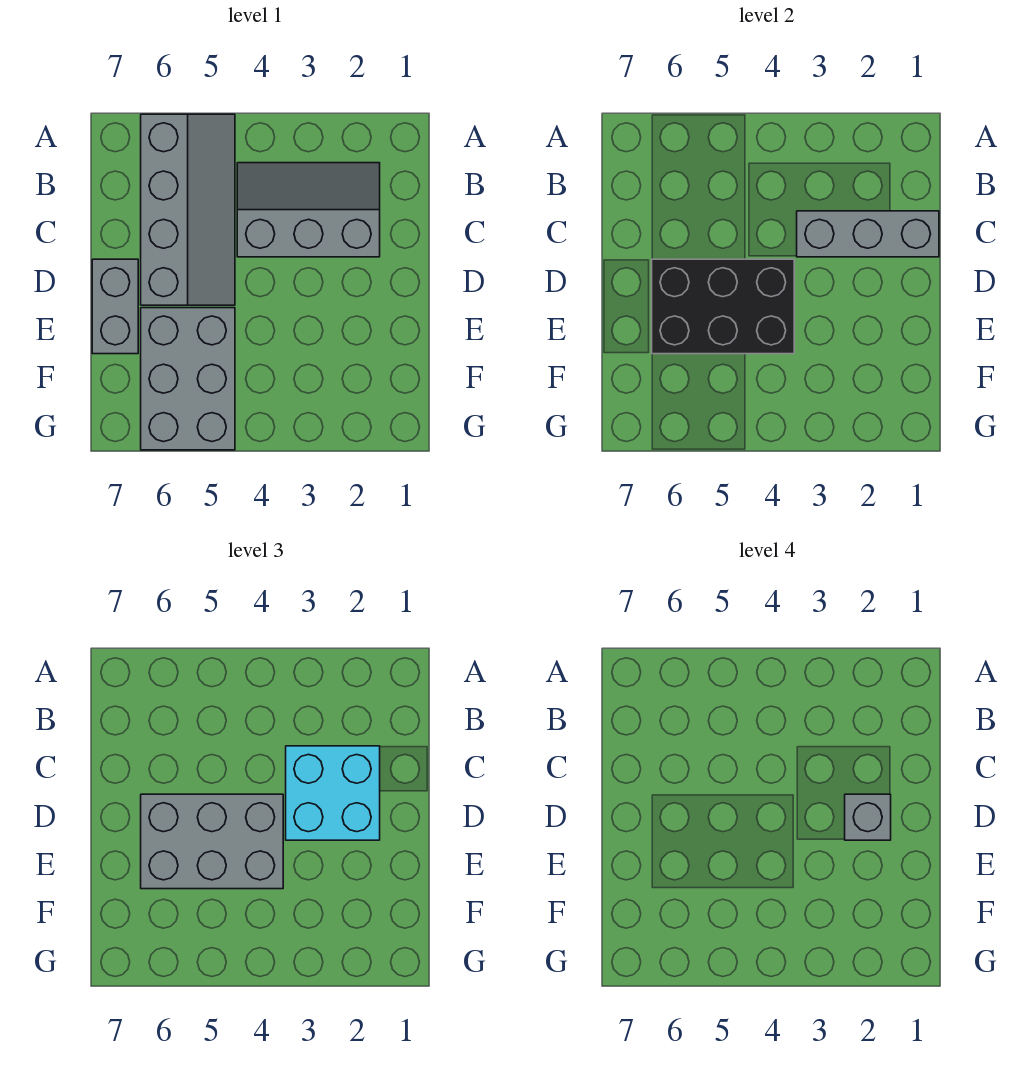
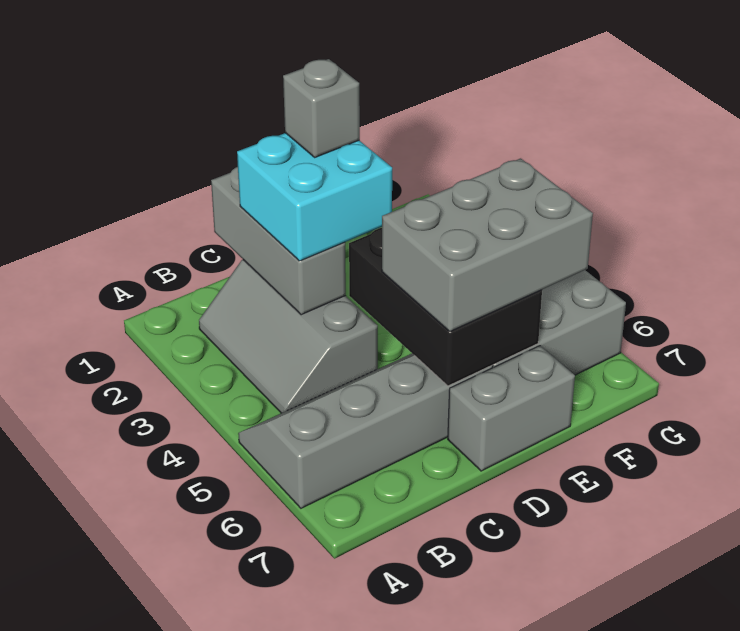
grey brick D4:E6 level 3 -> grey brick D5:F6 level 3

